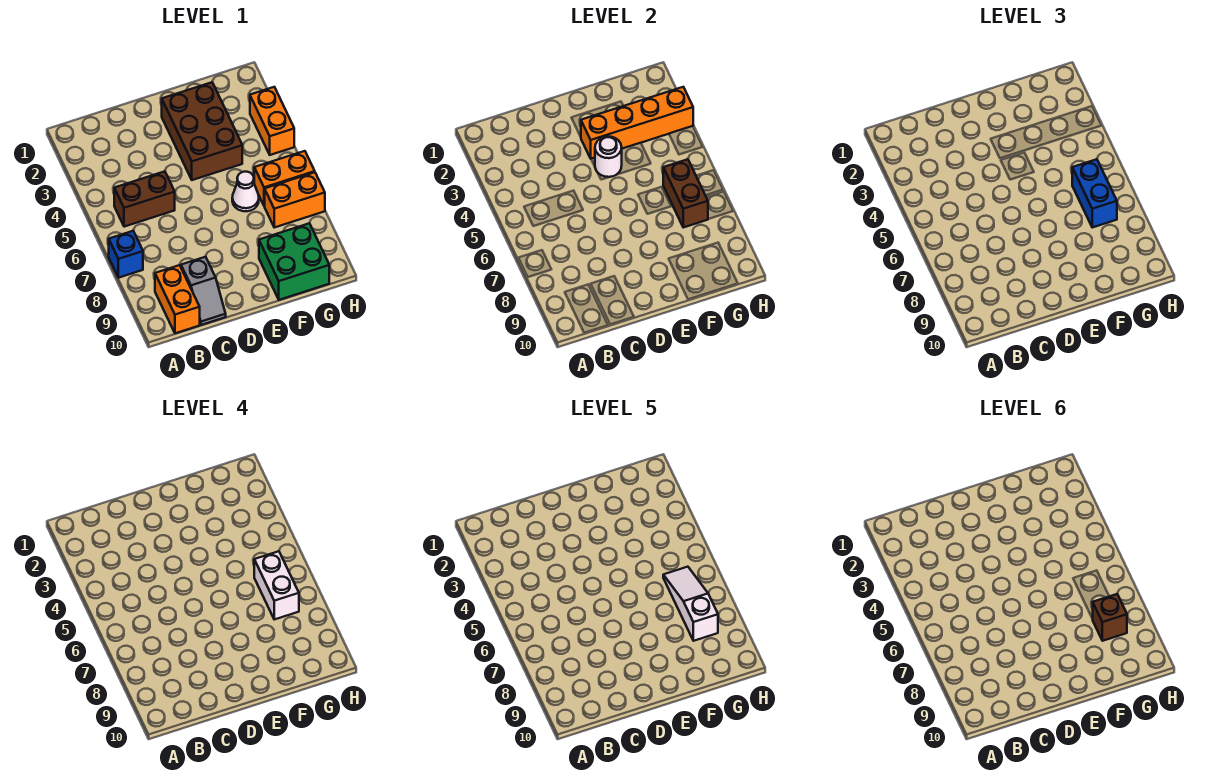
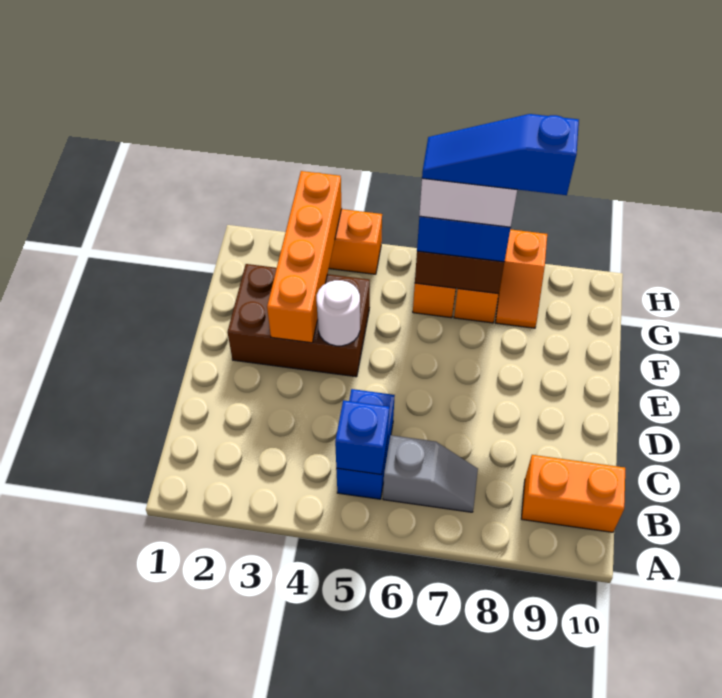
blue brick A7 level 1 -> blue brick B5 level 2
brown brick B5:C5 level 1 -> blue brick B5:C5 level 1
grey slope C9:C10 level 1 top 9 -> grey slope B6:B7 level 1 top 6
white cone F6 level 1 -> none
green brick F9:G10 level 1 -> none
white slope G6:G8 level 5 top 8 -> blue slope G6:G8 level 5 top 8
none -> orange slope G8:H8 level 1 top H
brown brick G8 level 6 -> none

